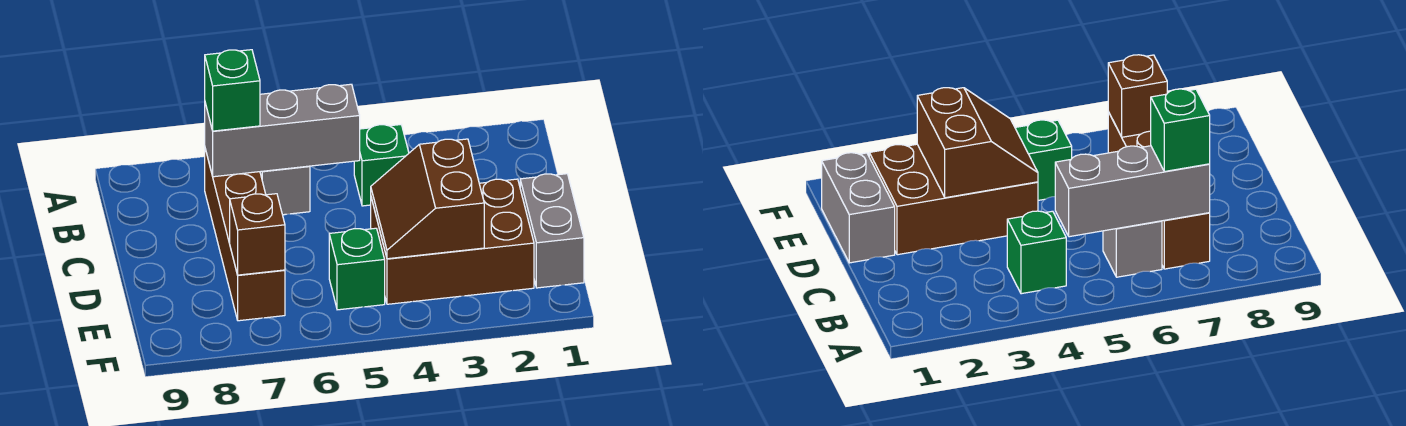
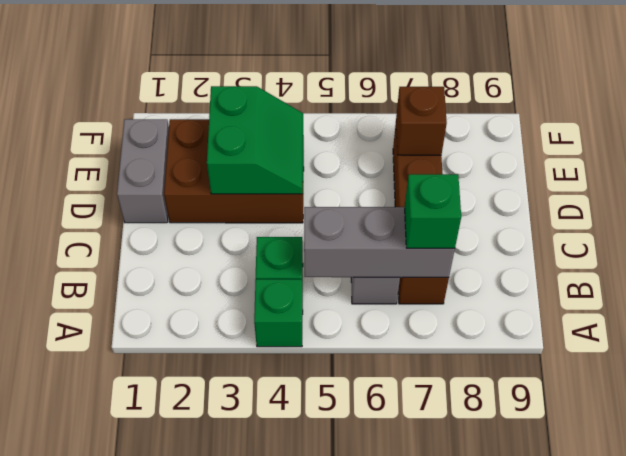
brown slope D3:E4 level 2 top 3 -> green slope D3:E4 level 2 top 3
green brick E5 level 1 -> green brick A4 level 1

